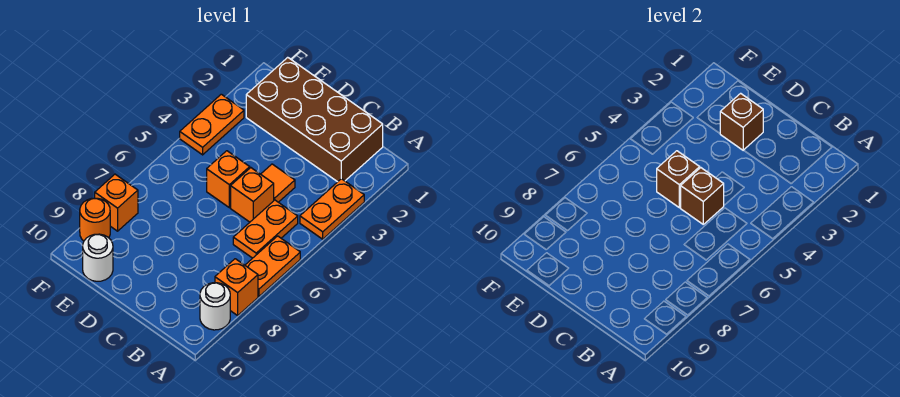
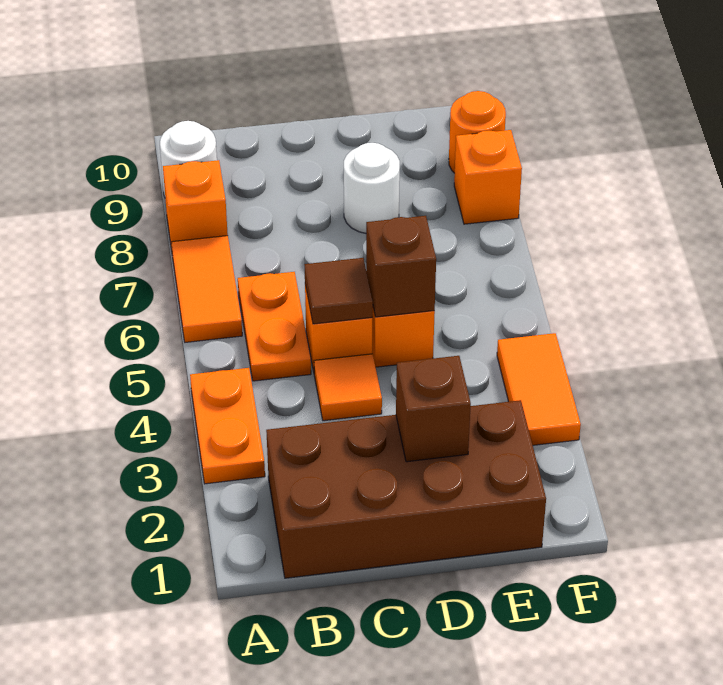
orange plate A6:A7 level 1 -> orange tile A6:A7 level 1
brown brick C5 level 2 -> brown tile C5 level 2
white round brick E10 level 1 -> white round brick D8 level 1
orange plate F3:F4 level 1 -> orange tile F3:F4 level 1

